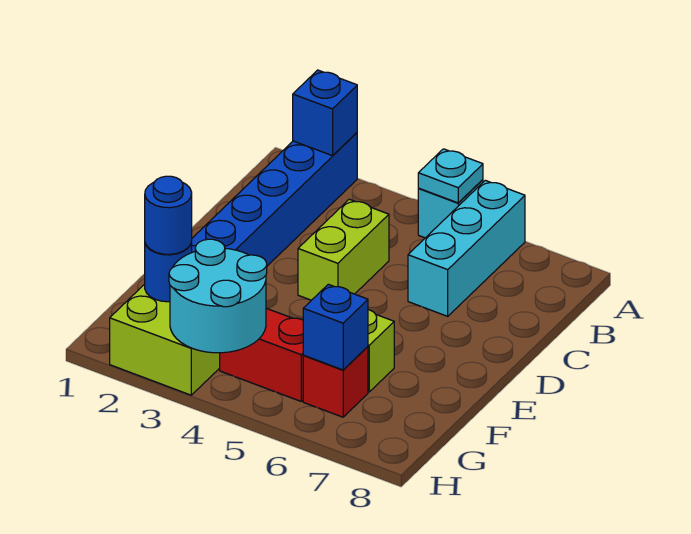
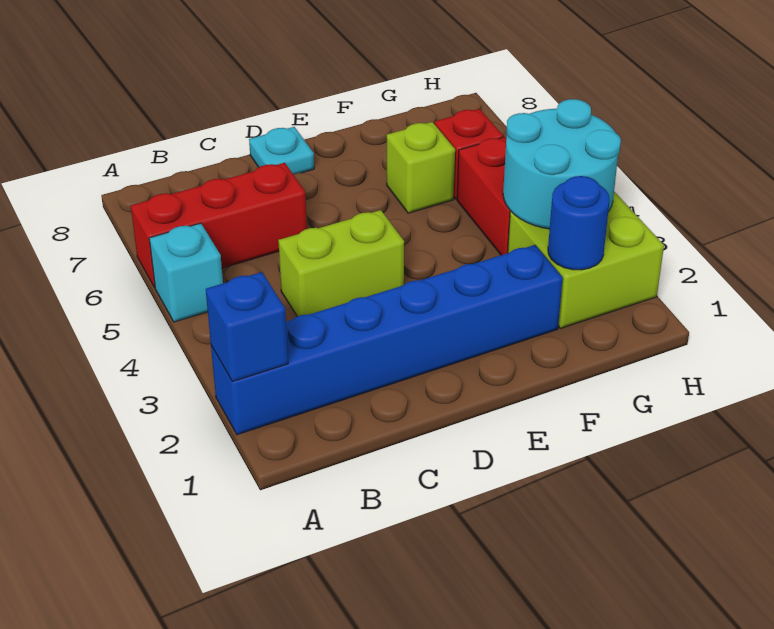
cyan plate A5 level 2 -> cyan plate D8 level 1
cyan brick A6:C6 level 1 -> red brick A6:C6 level 1
blue round brick G2 level 3 -> none
blue brick G6 level 2 -> none

